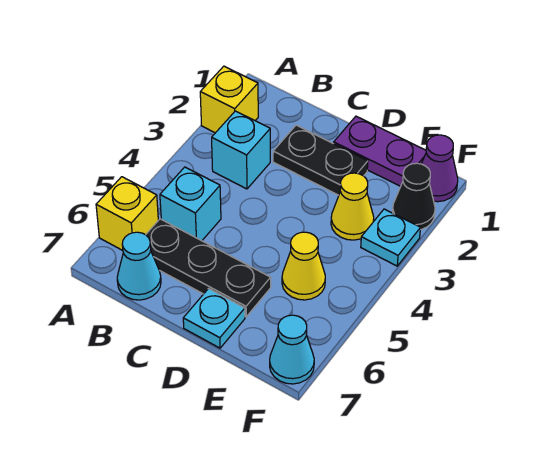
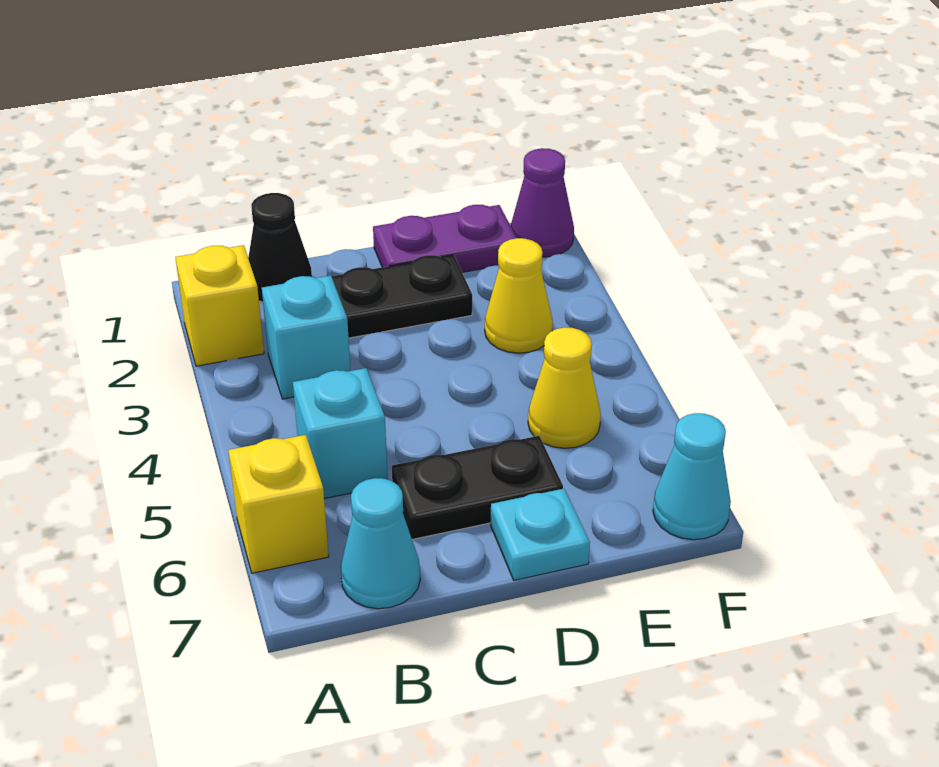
black plate B6:D6 level 1 -> black plate C6:D6 level 1
black cone F2 level 1 -> black cone B1 level 1
cyan plate F3 level 1 -> none

